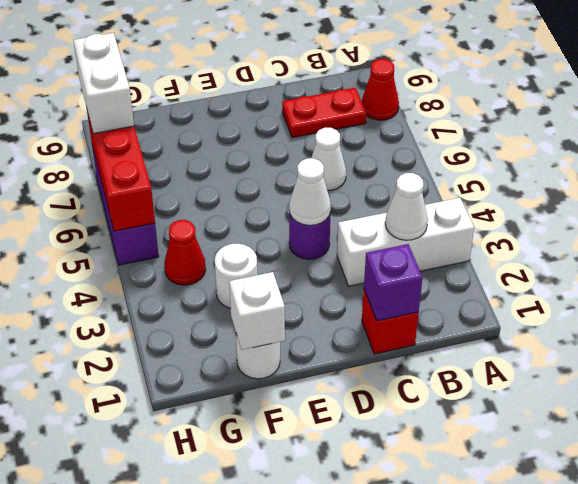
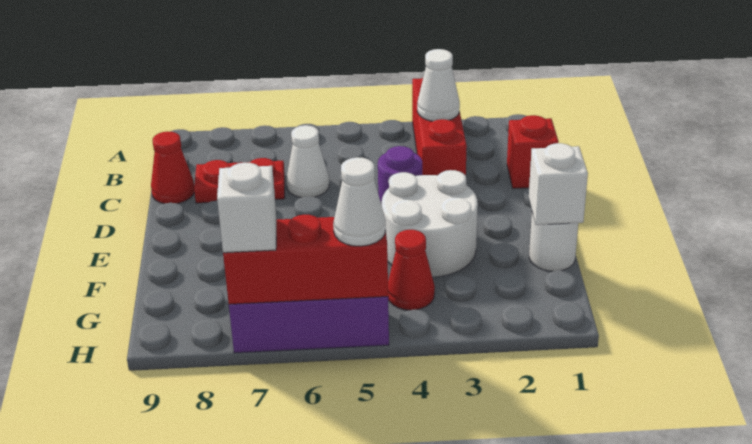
white brick A3:C3 level 1 -> red brick A3:C3 level 1
red cone A8 level 1 -> red cone C9 level 1
red plate B8:C8 level 1 -> red plate C7:C8 level 1
purple brick C1 level 2 -> none
white cone D4 level 2 -> white cone H5 level 3
white round brick F3 level 1 -> white round brick E3:F4 level 1
white brick H7:H8 level 3 -> white brick H7 level 3

